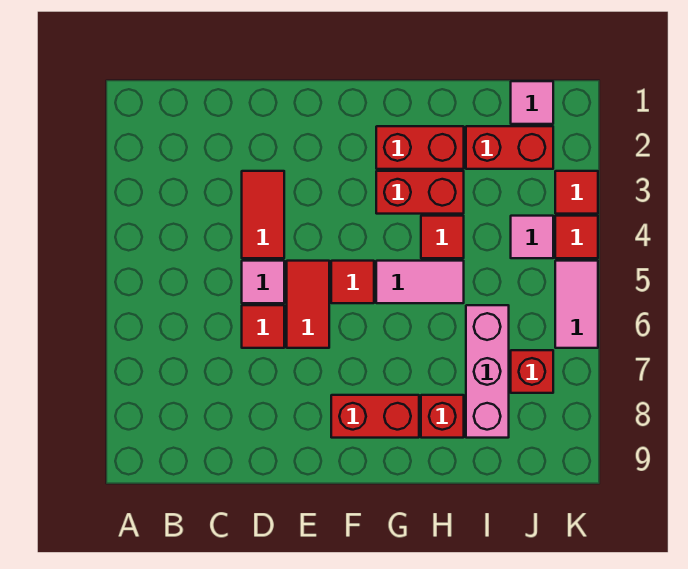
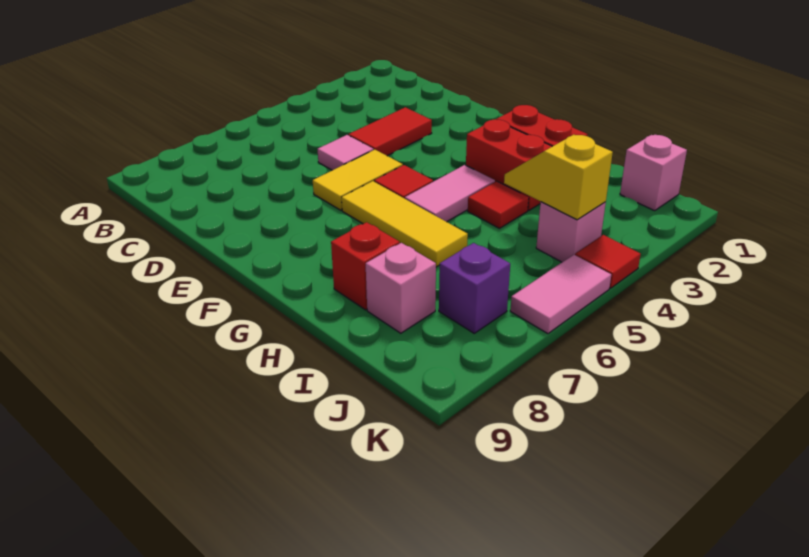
red tile D6 level 1 -> none
red tile E5:E6 level 1 -> yellow tile E5:E6 level 1
none -> yellow tile F6:H6 level 1
red brick F8:G8 level 1 -> none
pink tile G5:H5 level 1 -> pink tile G4:G5 level 1
red brick I2:J2 level 1 -> none
none -> yellow slope I4:J4 level 2 top J
pink brick I6:I8 level 1 -> pink brick I8 level 1
pink tile J1 level 1 -> pink brick J1 level 1
pink tile J4 level 1 -> pink brick J4 level 1
red brick J7 level 1 -> purple brick J7 level 1
red tile K3 level 1 -> none

